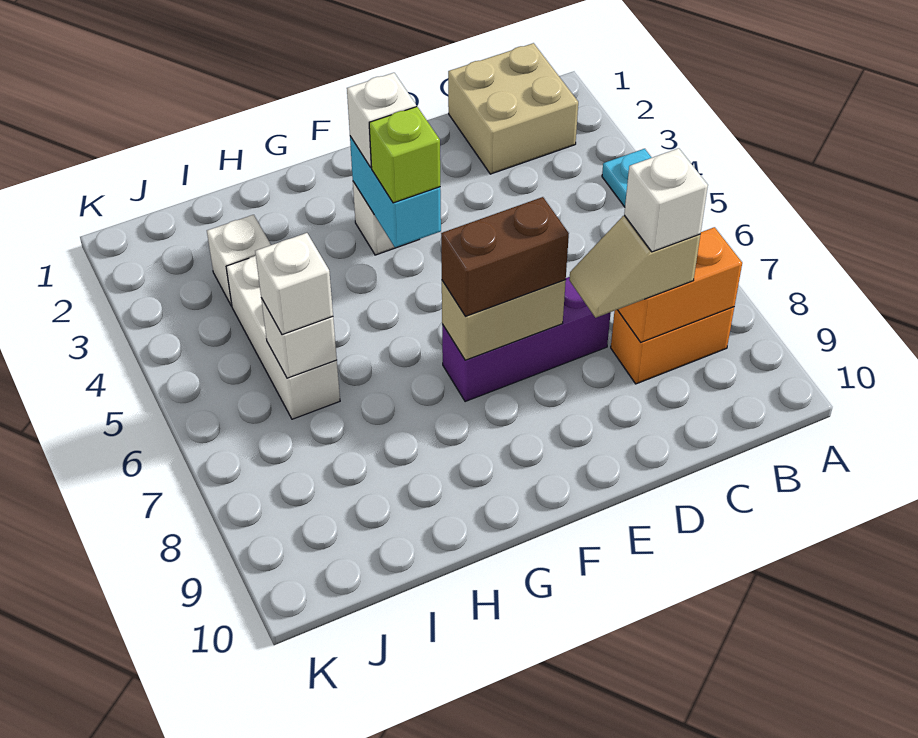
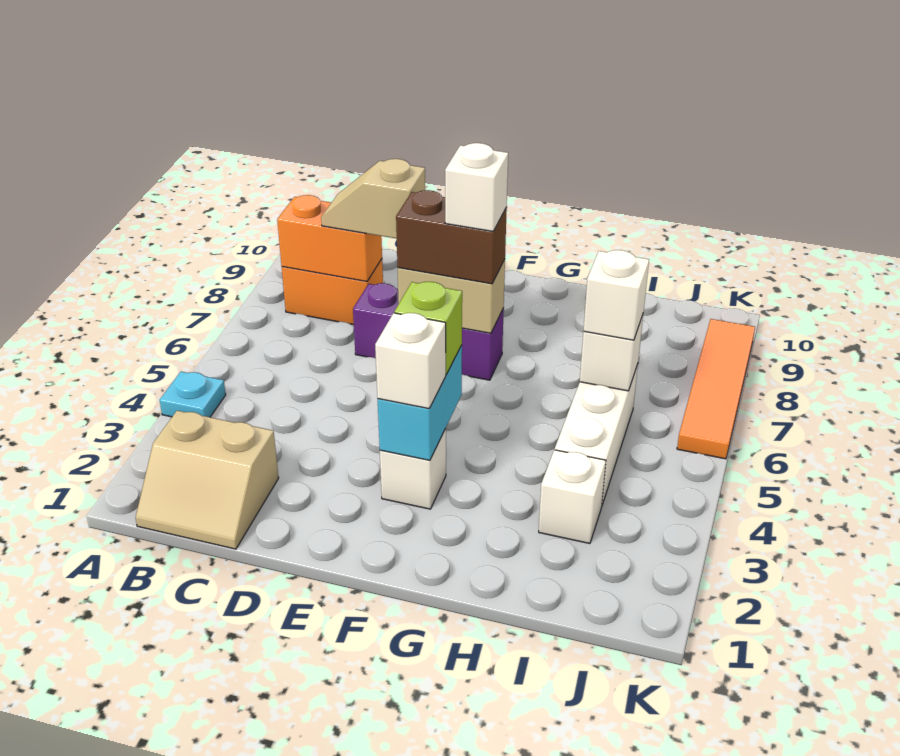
tan brick B1:C2 level 1 -> tan slope B1:C2 level 1 top 2
tan slope C8:D8 level 3 top C -> tan slope C8:D8 level 3 top D
white brick C8 level 4 -> white brick F7 level 4
none -> orange tile K6:K9 level 1

